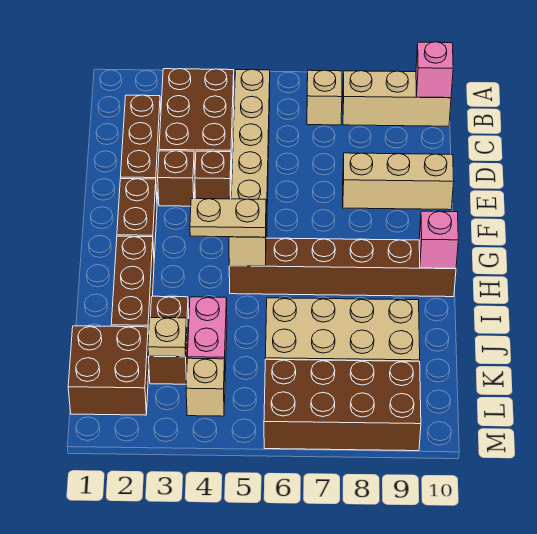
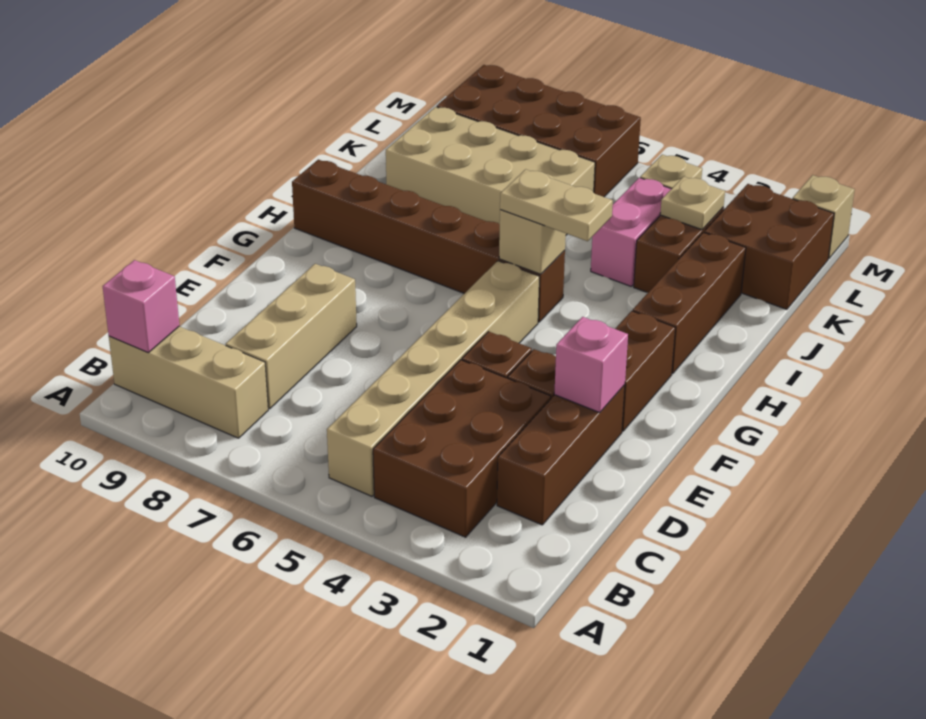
tan brick B7 level 1 -> tan brick M1 level 1
tan brick E8:E10 level 1 -> tan brick C8:E8 level 1
pink brick H10 level 2 -> pink brick E2 level 2

